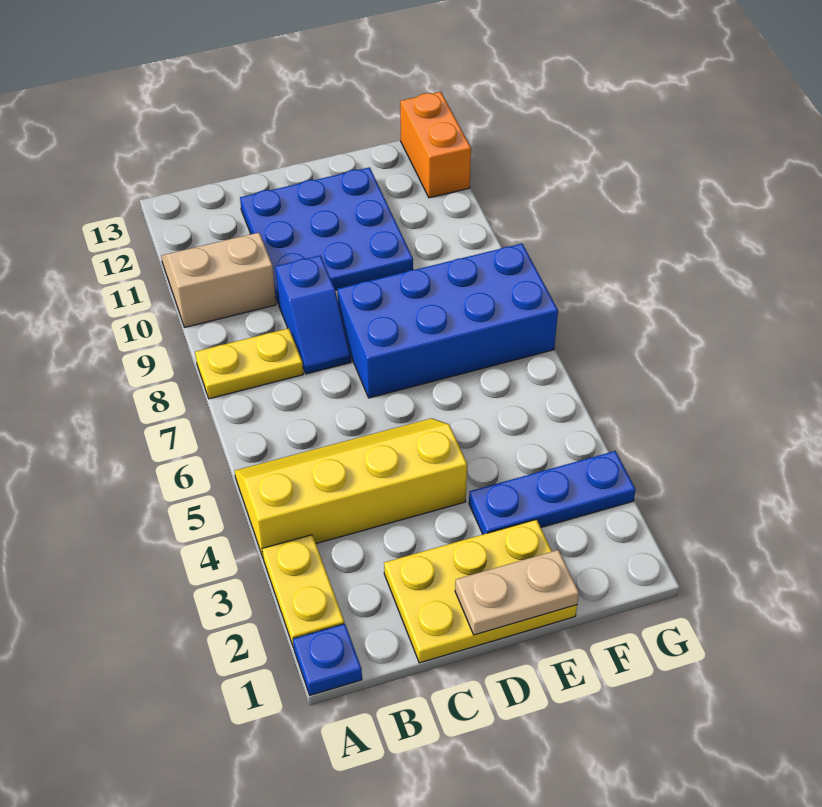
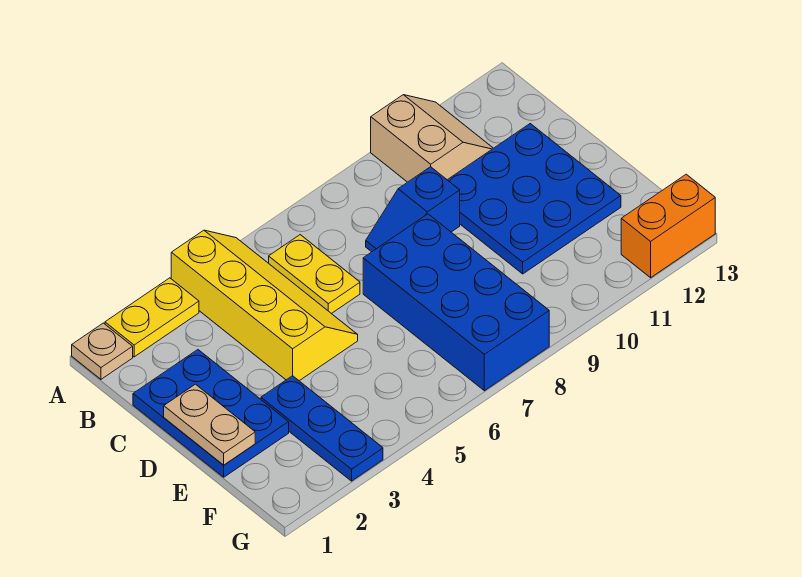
blue plate A1 level 1 -> tan plate A1 level 1
yellow plate A8:B8 level 1 -> yellow plate B6:C6 level 1
yellow plate C1:E2 level 1 -> blue plate C1:E2 level 1

